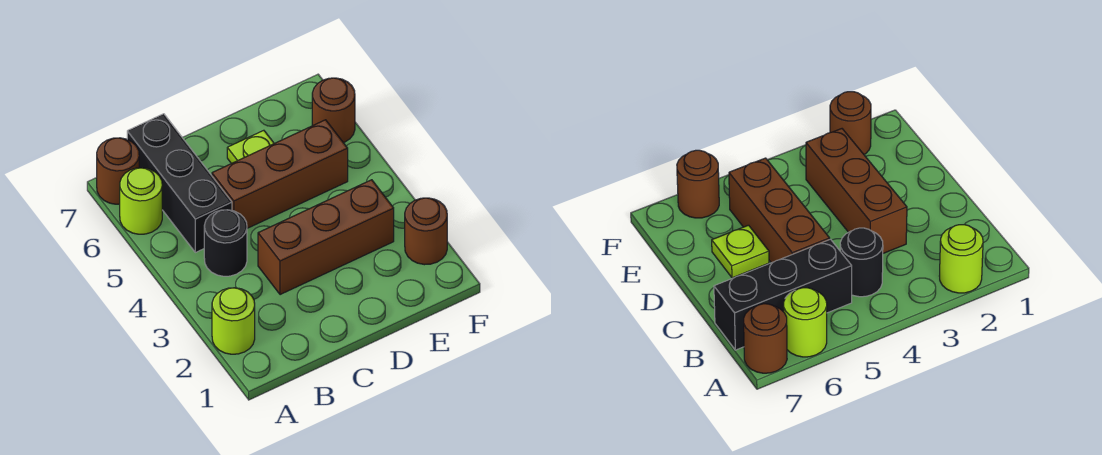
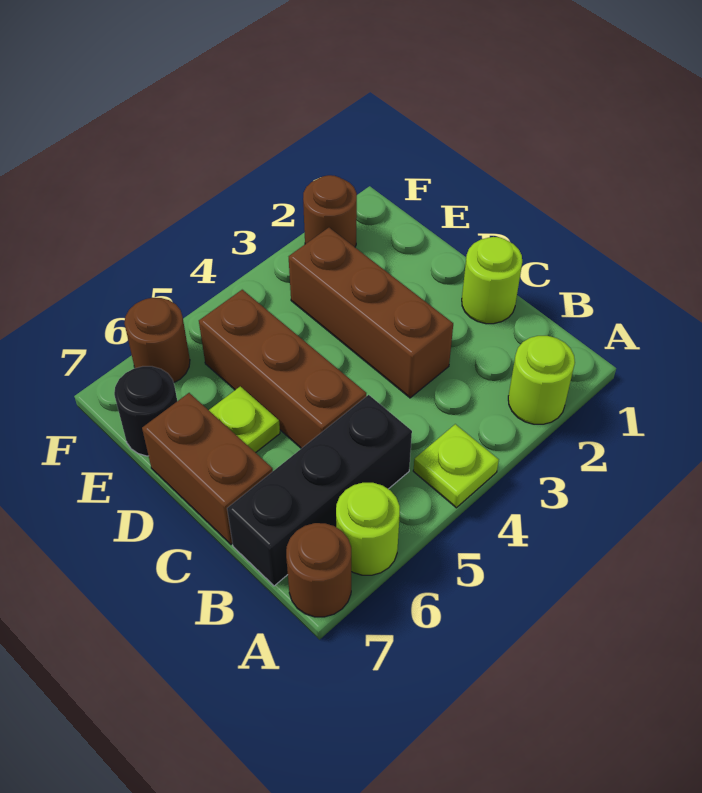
none -> lime plate A4 level 1
black round brick B4 level 1 -> black round brick E7 level 1
none -> lime round brick C1 level 1
none -> brown brick C7:D7 level 1

